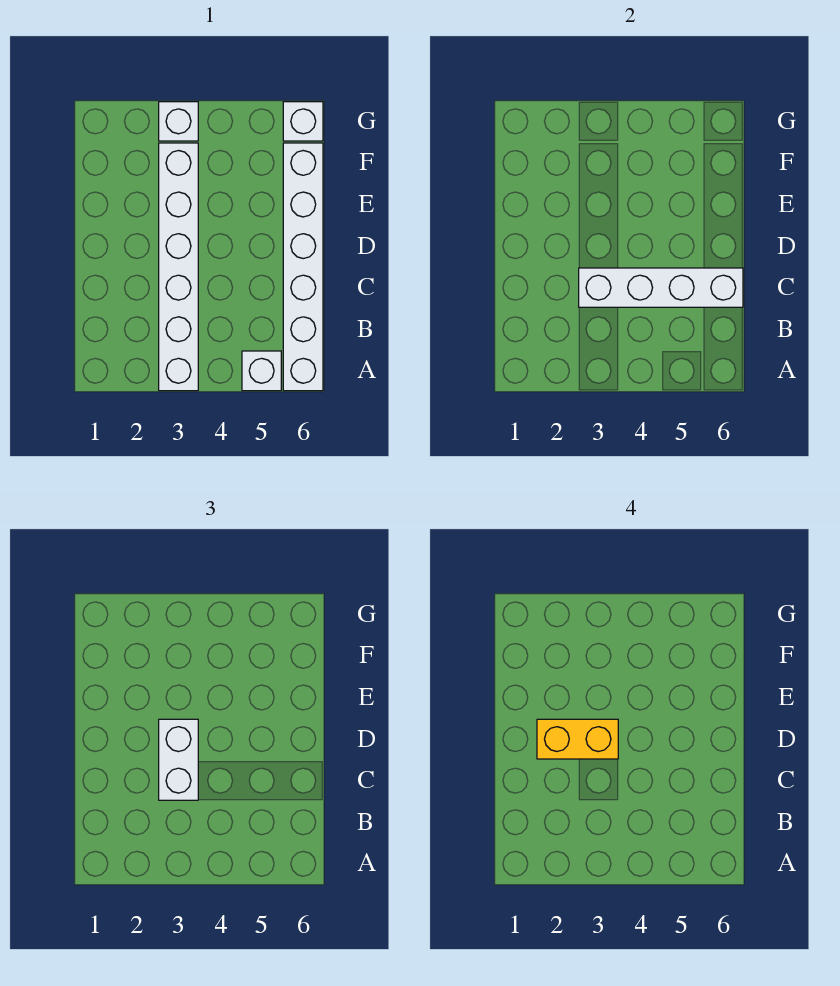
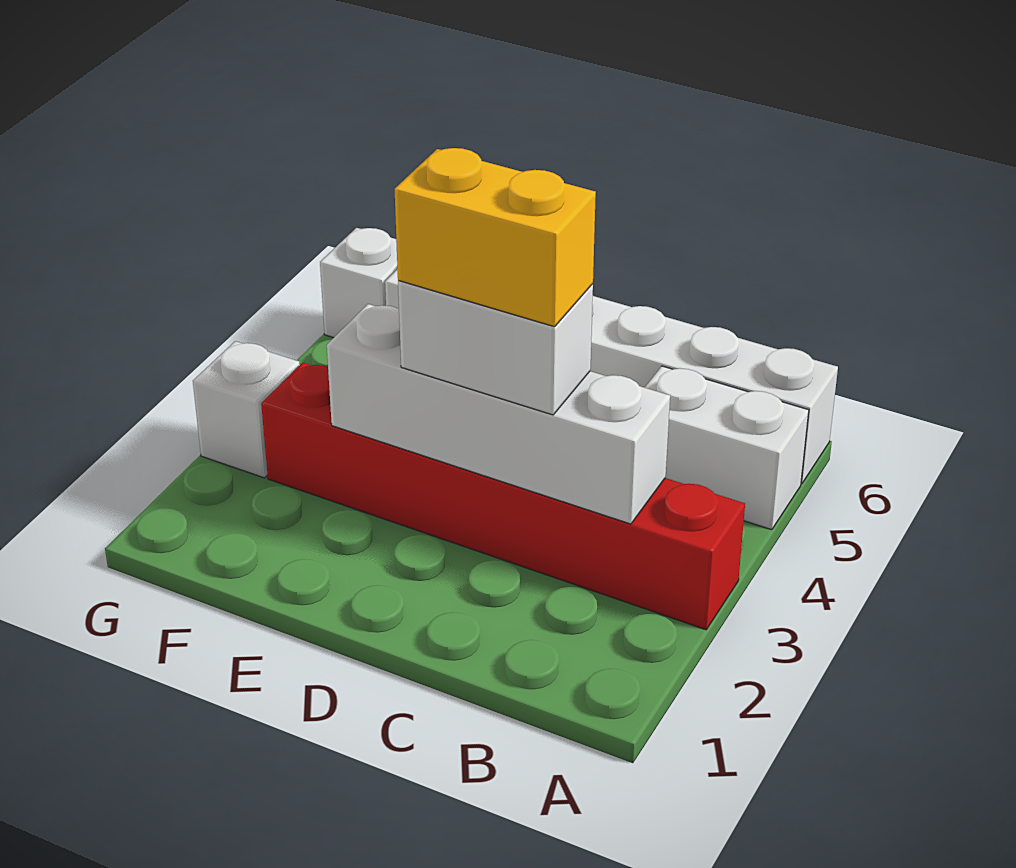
white brick A3:F3 level 1 -> red brick A3:F3 level 1
white brick A5 level 1 -> white brick A5:B5 level 1
white brick C3:C6 level 2 -> white brick B3:E3 level 2
yellow brick D2:D3 level 4 -> yellow brick C3:D3 level 4

